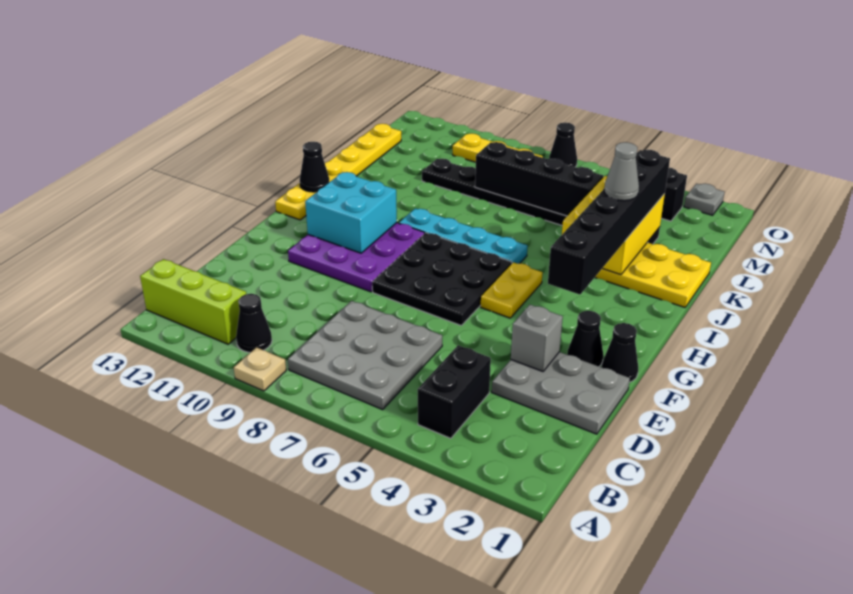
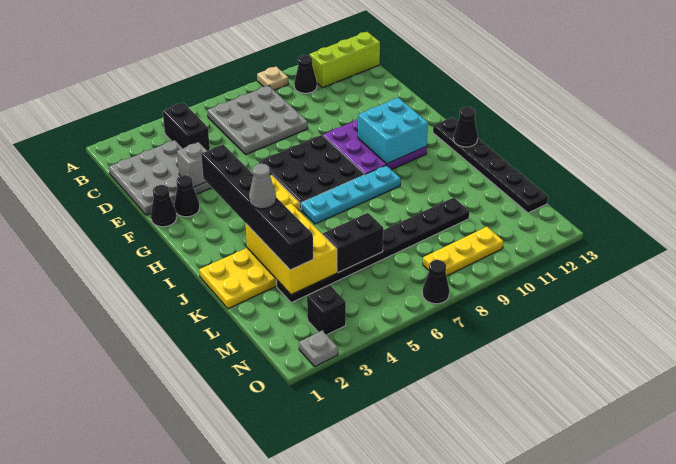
grey plate D1:E3 level 1 -> grey plate C1:E3 level 1
yellow plate H13:M13 level 1 -> black plate H13:M13 level 1
black brick L5:L8 level 2 -> black brick L5:L6 level 2

